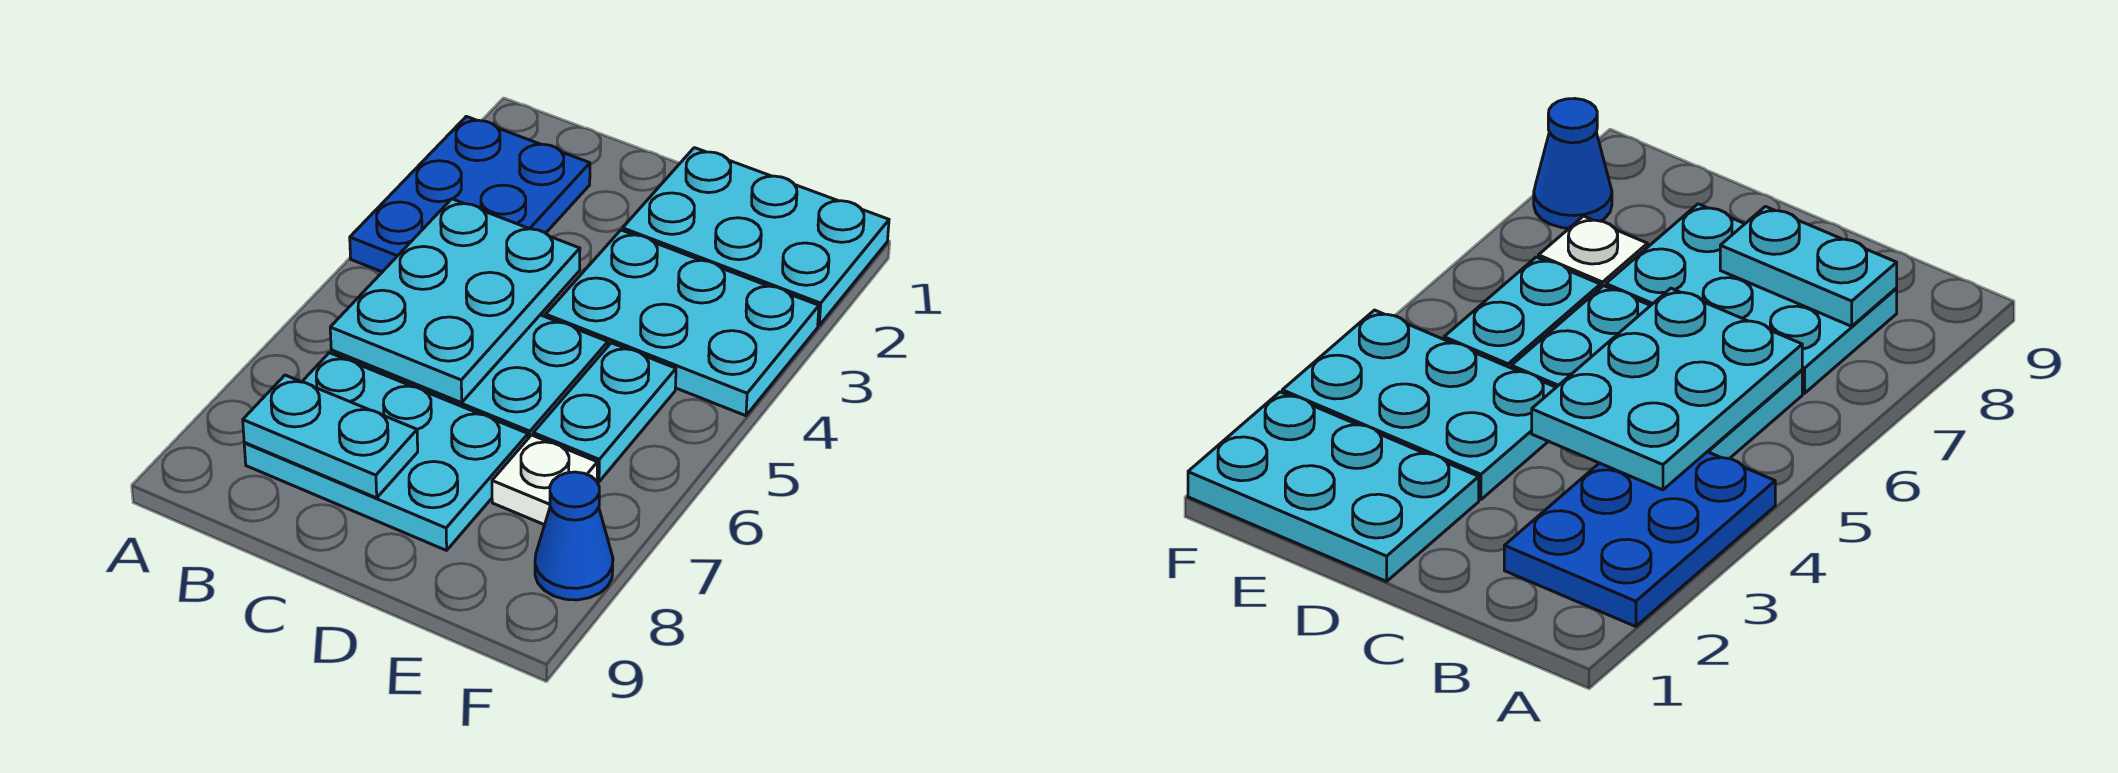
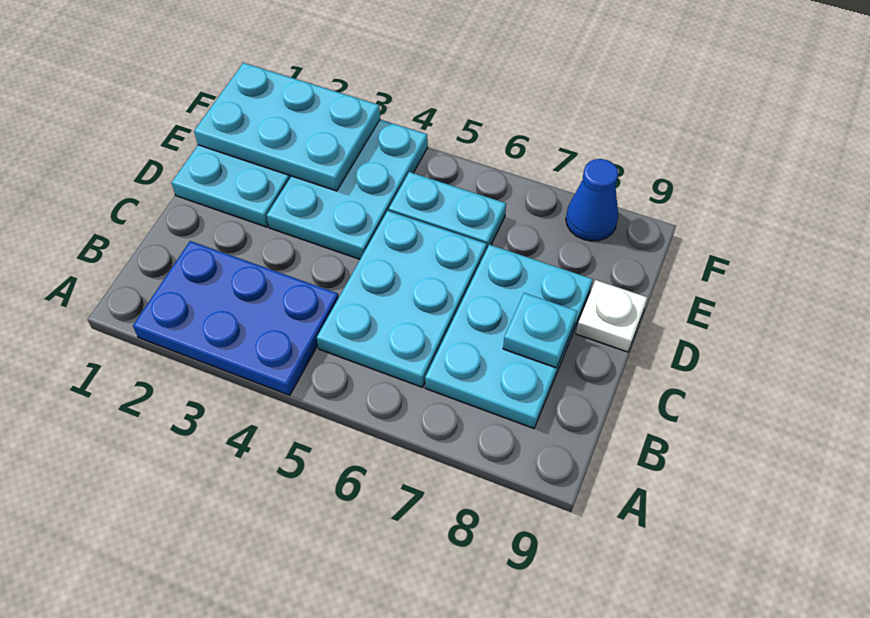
cyan plate B4:C6 level 2 -> cyan plate E1:F3 level 2
cyan plate B8:C8 level 2 -> cyan plate C8 level 2
white plate E7 level 1 -> white plate D9 level 1

